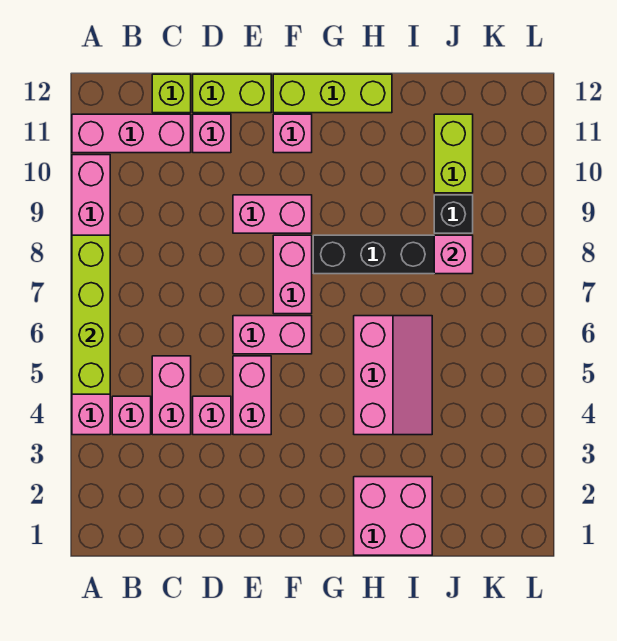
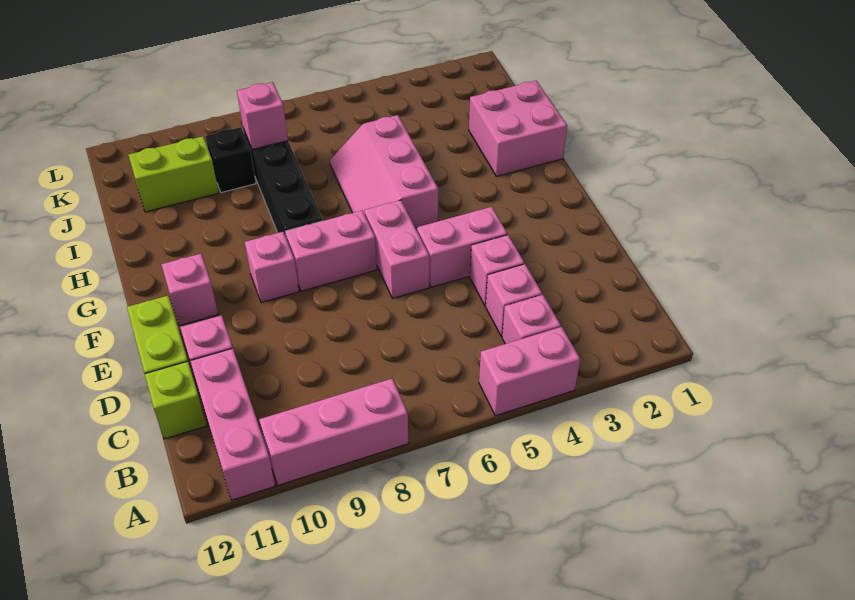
lime brick A5:A8 level 2 -> none
pink brick C4:C5 level 1 -> pink brick C4 level 1
pink brick E9:F9 level 1 -> pink brick F9 level 1
lime brick F12:H12 level 1 -> none
pink slope H4:I6 level 1 top H -> pink slope G5:I6 level 1 top 5

